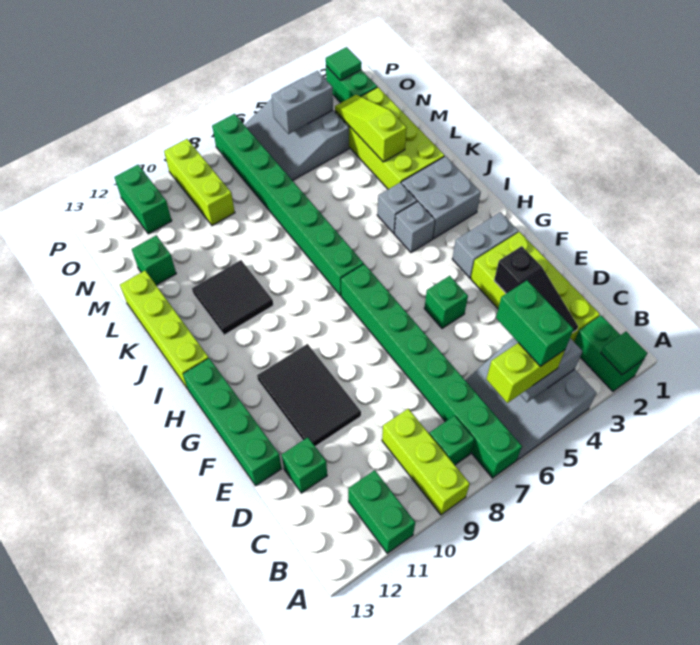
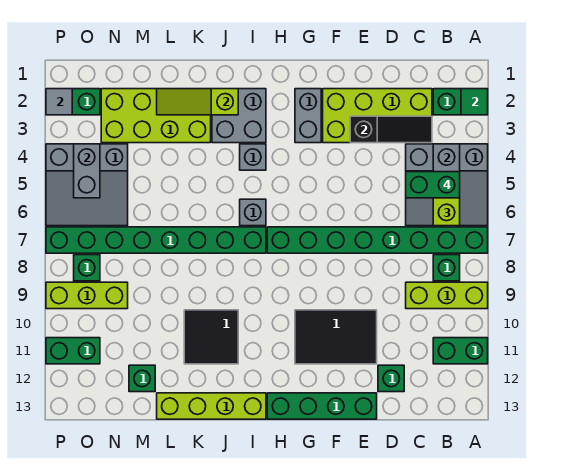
green brick F5 level 1 -> green brick O8 level 1
grey brick J4 level 1 -> grey brick I6 level 1
lime slope L3:N3 level 2 top L -> lime slope J2:L2 level 2 top J
green tile P2 level 2 -> grey tile P2 level 2

